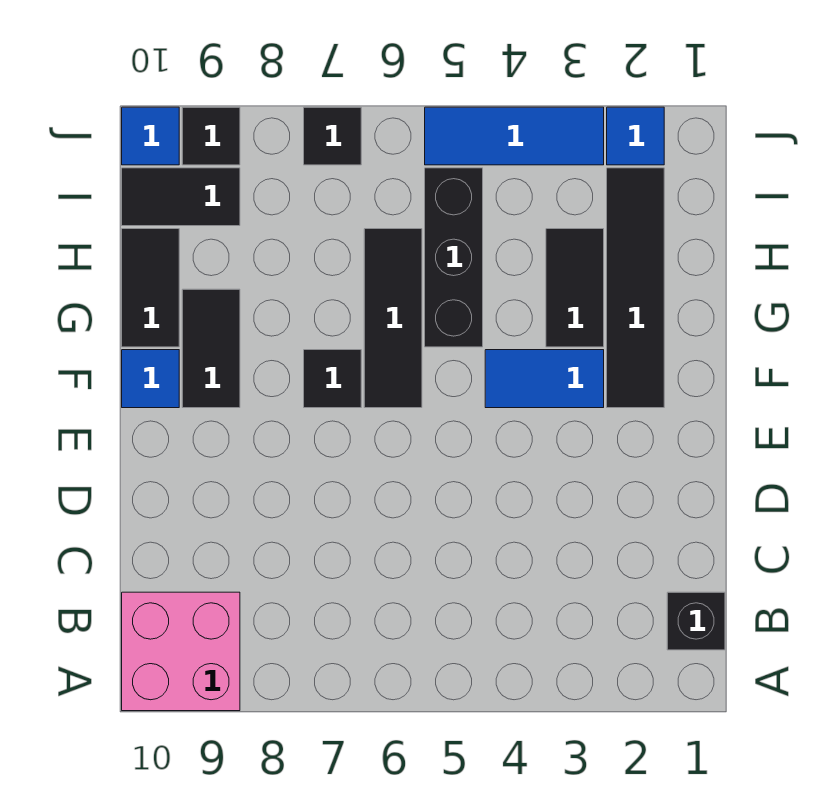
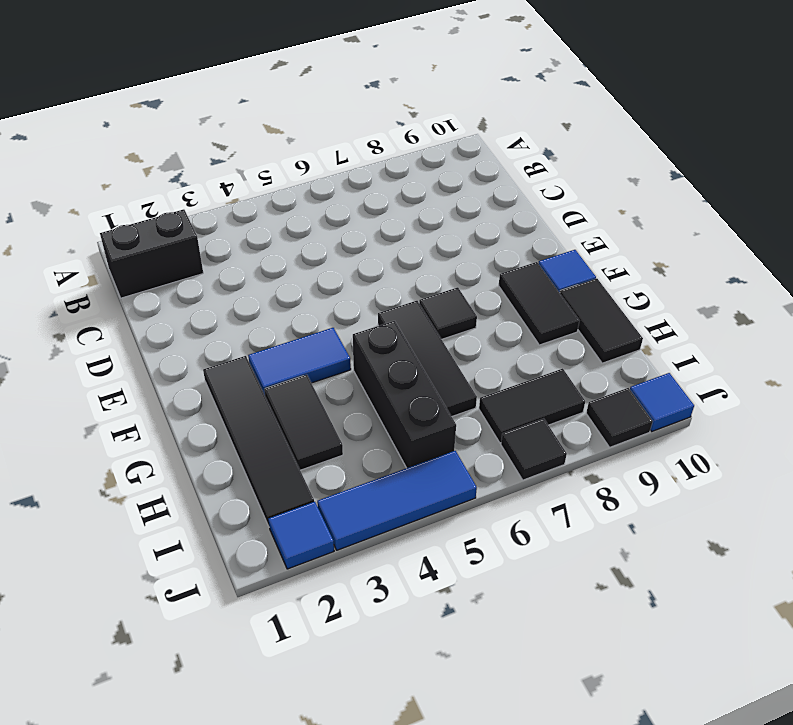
pink brick A9:B10 level 1 -> none
black brick B1 level 1 -> black brick B1:B2 level 1
black tile I9:I10 level 1 -> black tile I7:I8 level 1

